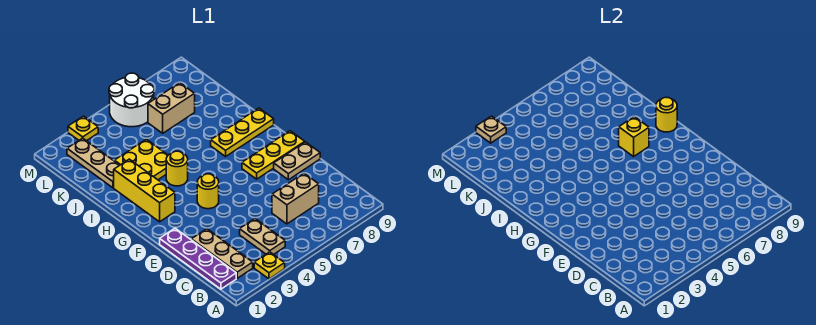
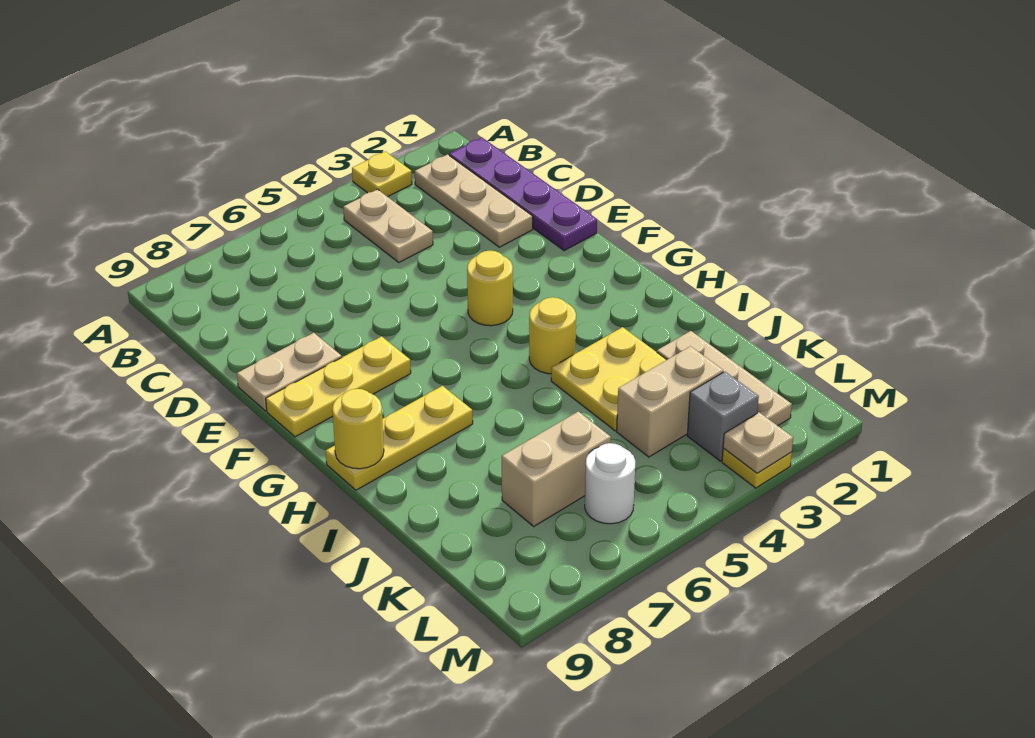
tan brick C6:C7 level 1 -> tan brick K3:K4 level 1
yellow brick G2:I2 level 1 -> none
yellow brick H7 level 2 -> none
none -> grey brick L3 level 1
white round brick L5:M6 level 1 -> white round brick L6 level 1

